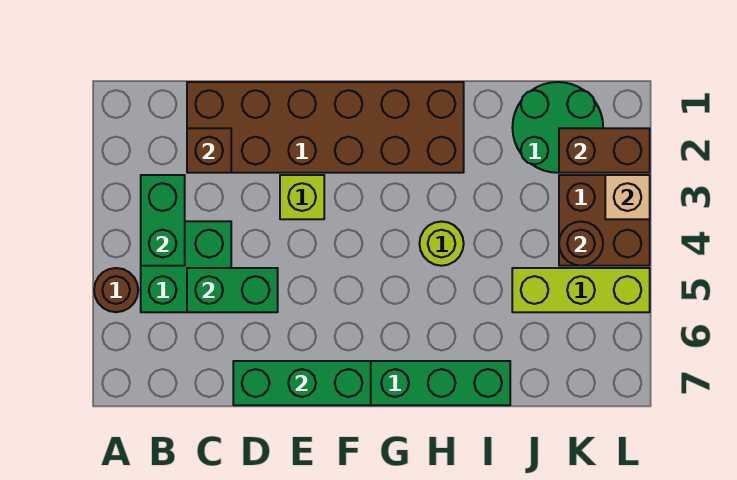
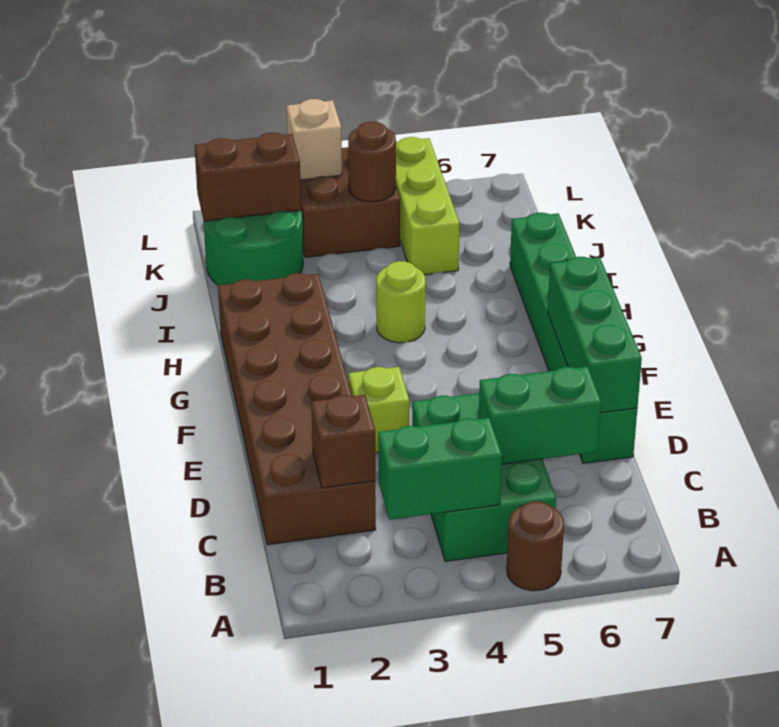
green brick B4:C5 level 1 -> green brick B4:D5 level 1
green brick C5:D5 level 2 -> green brick C5:C6 level 2
brown brick K2:L2 level 2 -> brown brick K1:K2 level 2

